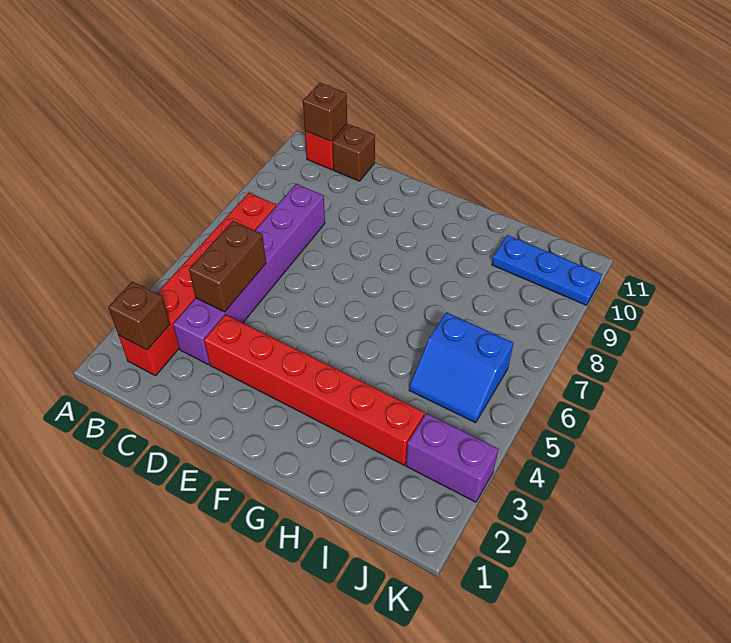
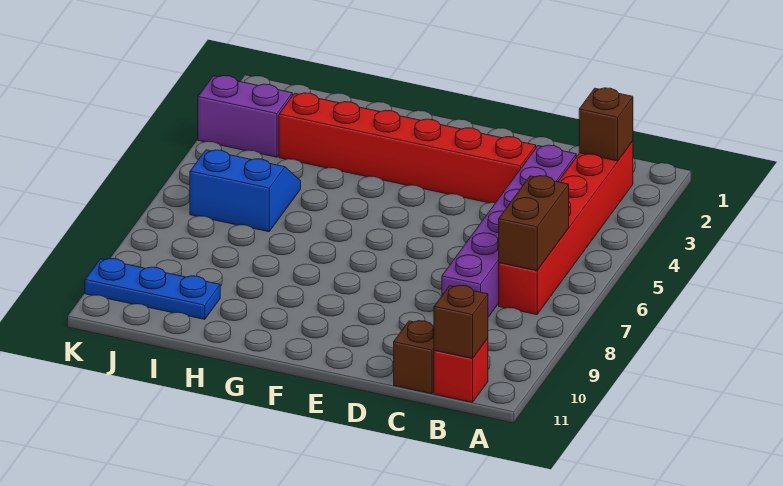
brown brick C4:C5 level 2 -> brown brick B6:B7 level 2

